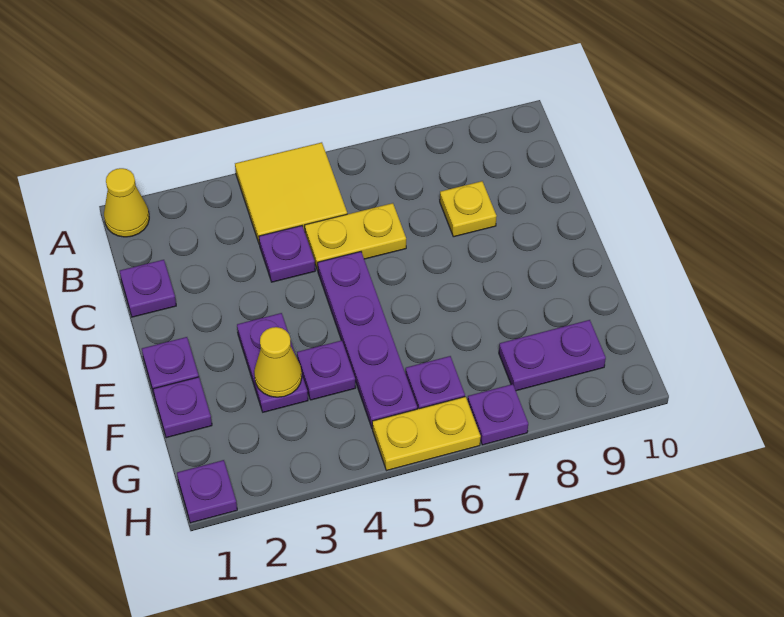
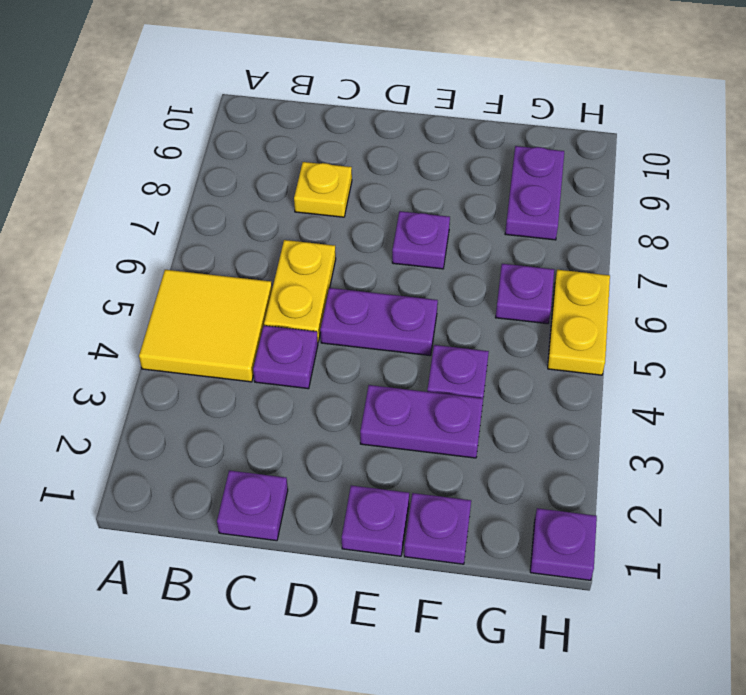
yellow cone A1 level 1 -> none
purple plate D5:G5 level 1 -> purple plate D5:E5 level 1
yellow cone F3 level 2 -> none
purple plate H7 level 1 -> purple plate E7 level 1

